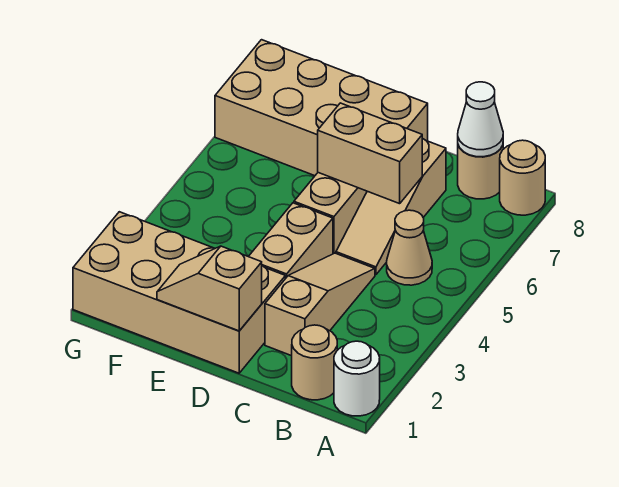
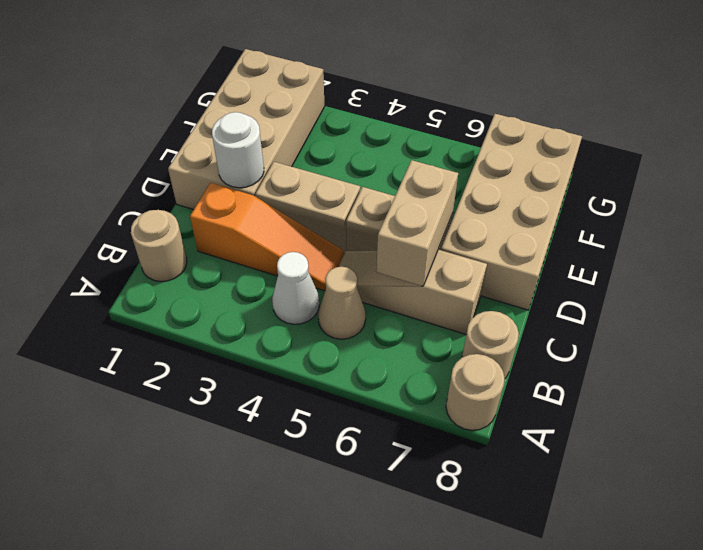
white round brick A1 level 1 -> white round brick D2 level 2
white cone B8 level 2 -> white cone B4 level 1
tan slope C2:C4 level 1 top 2 -> orange slope C2:C4 level 1 top 2
tan slope D1:E1 level 2 top D -> none

